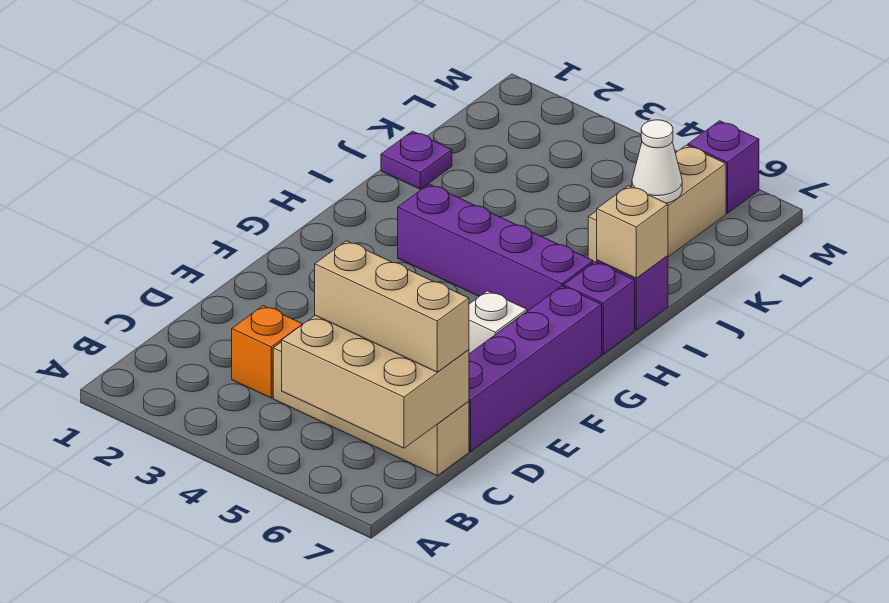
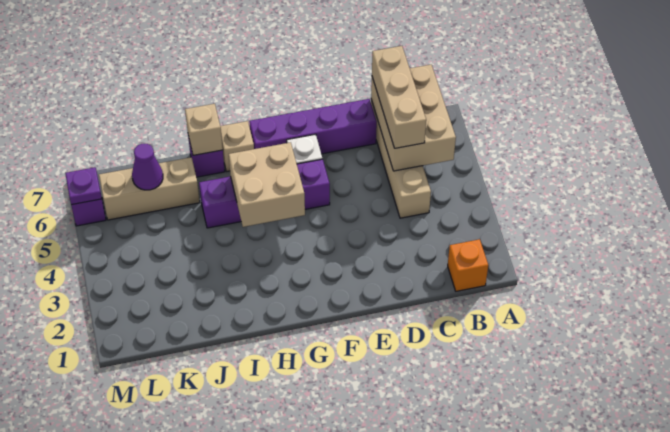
orange brick C3 level 1 -> orange brick B1 level 1
none -> tan brick G4:H5 level 2
purple brick H3:H6 level 1 -> purple brick F5:I5 level 1
purple brick H7 level 1 -> tan brick H7 level 1
purple plate J1 level 1 -> purple plate M6 level 2
white cone K6 level 2 -> purple cone K6 level 2

